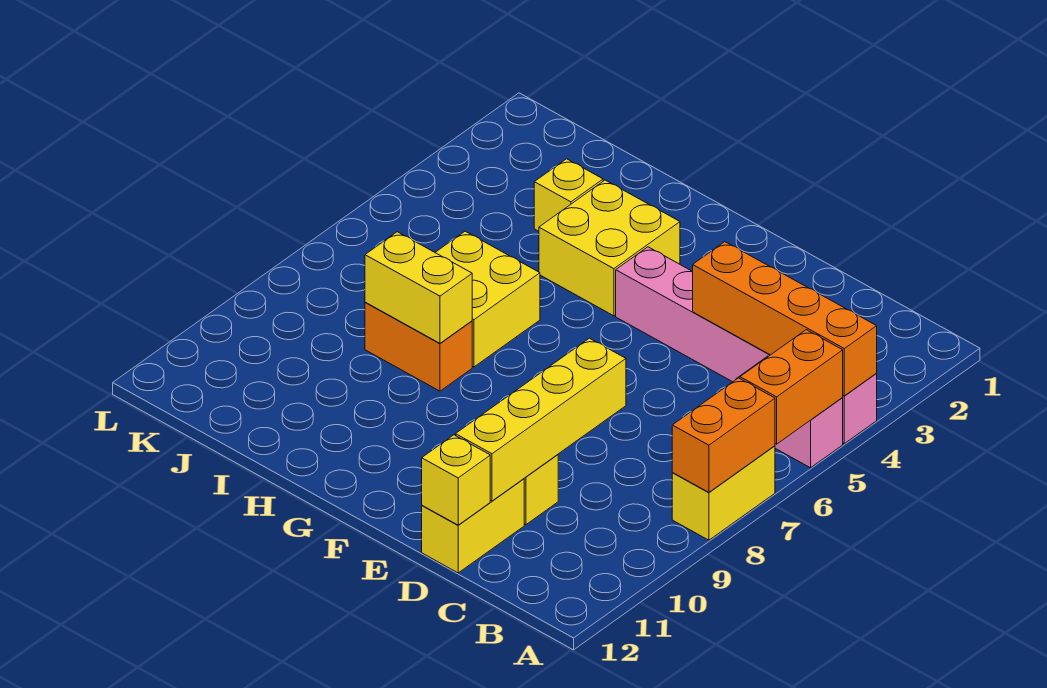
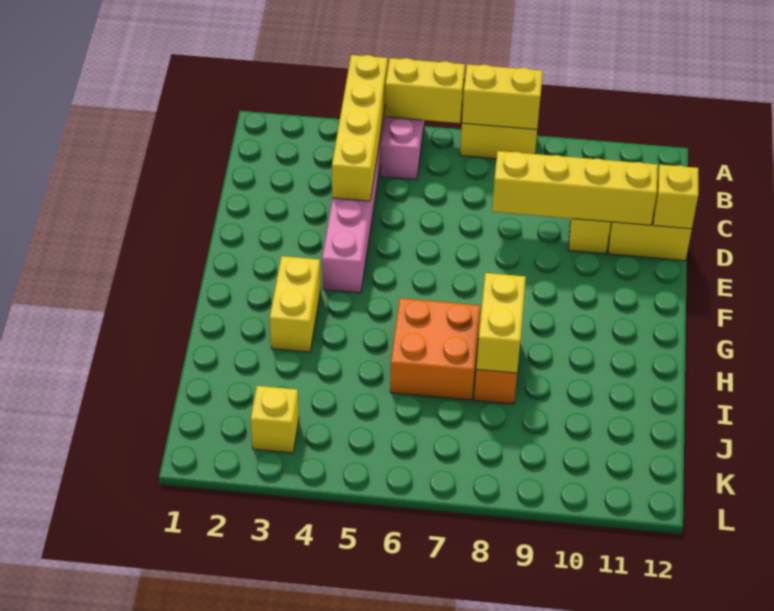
orange brick A4:D4 level 2 -> yellow brick A4:D4 level 2
orange brick A5:A6 level 2 -> yellow brick A5:A6 level 2
orange brick A7:A8 level 2 -> yellow brick A7:A8 level 2
yellow brick G3:H4 level 1 -> yellow brick G3:H3 level 1
yellow brick H6:I7 level 1 -> orange brick H6:I7 level 1
yellow brick I3 level 1 -> yellow brick K3 level 1

